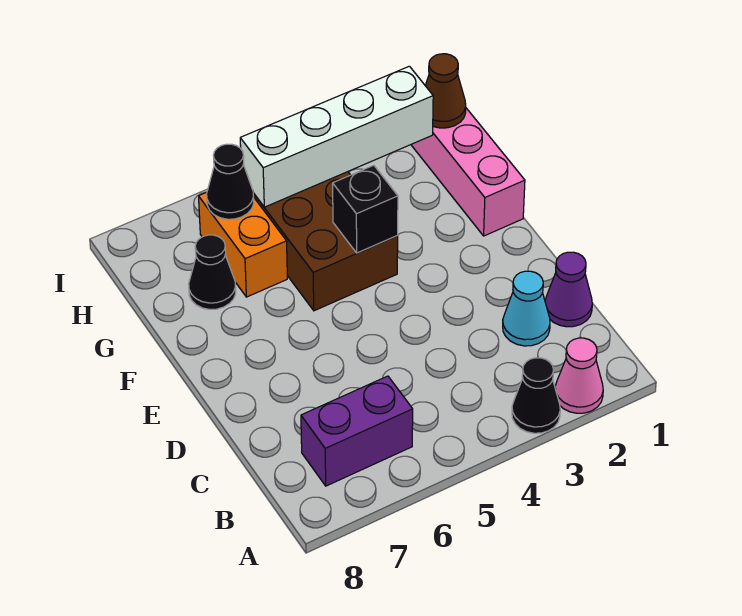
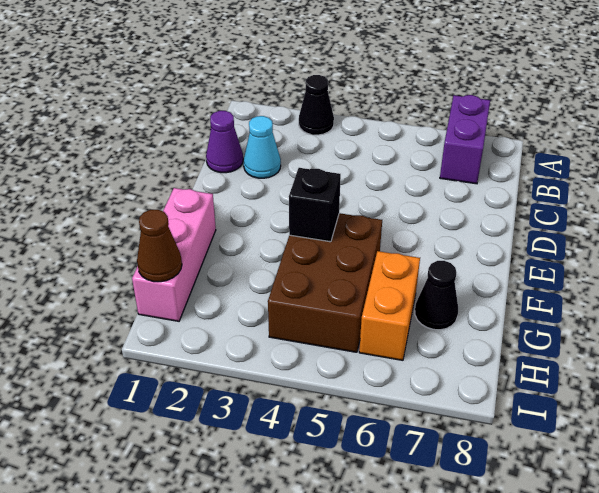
pink cone A2 level 1 -> none
purple brick B6:B7 level 1 -> purple brick A7:B7 level 1
white brick H2:H5 level 2 -> none
black cone H6 level 2 -> none

